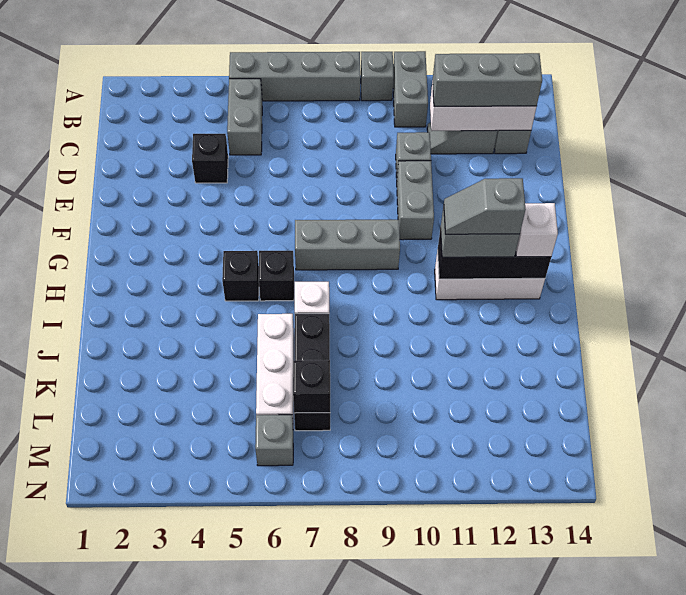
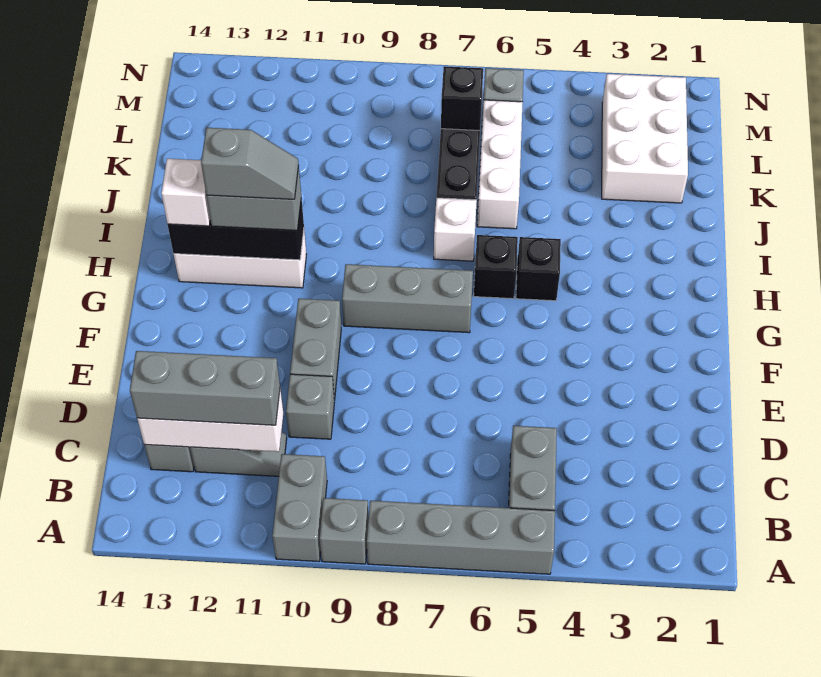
black brick D4 level 1 -> none
none -> white brick K2:M3 level 1

